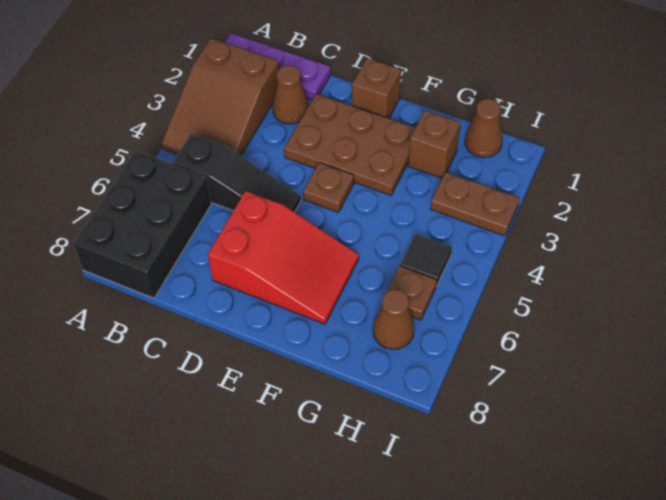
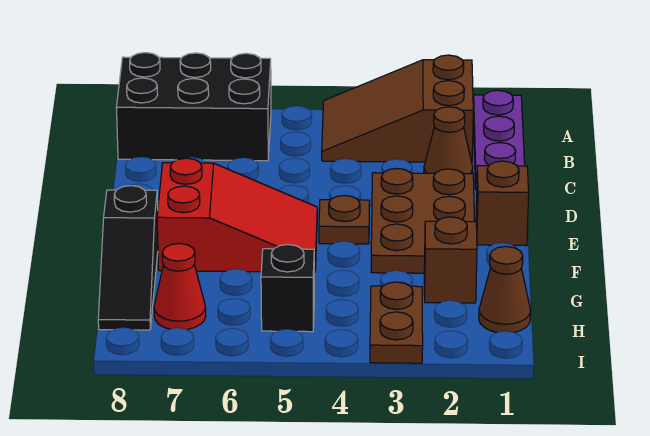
black slope B5:D5 level 1 top B -> black slope F8:H8 level 1 top F
red slope D6:F7 level 1 top D -> red slope E5:F7 level 1 top 7
black tile H5 level 1 -> black brick H5 level 1
brown plate H6 level 1 -> none
brown cone H7 level 1 -> red cone H7 level 1

